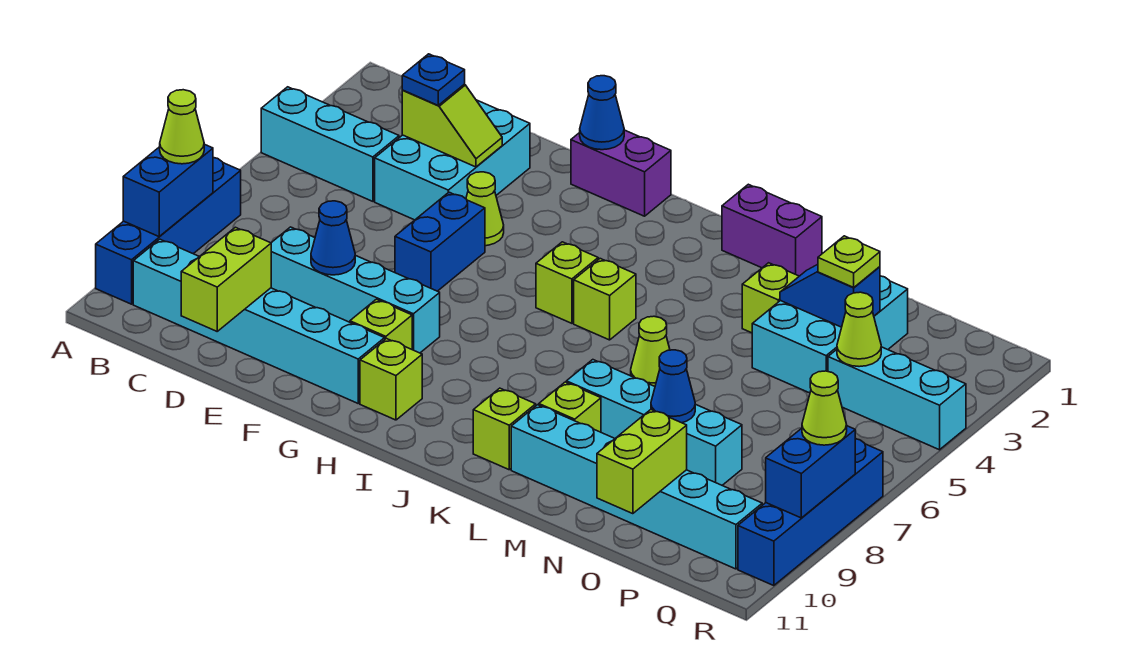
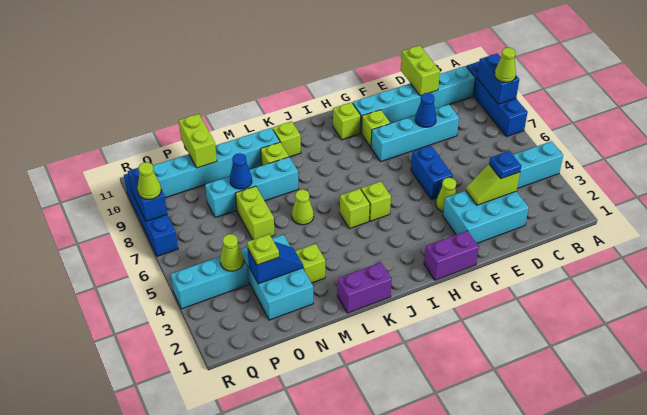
cyan brick D2:E4 level 1 -> cyan brick D2:F3 level 1
blue cone G1 level 2 -> none
none -> lime brick N6:N7 level 1

